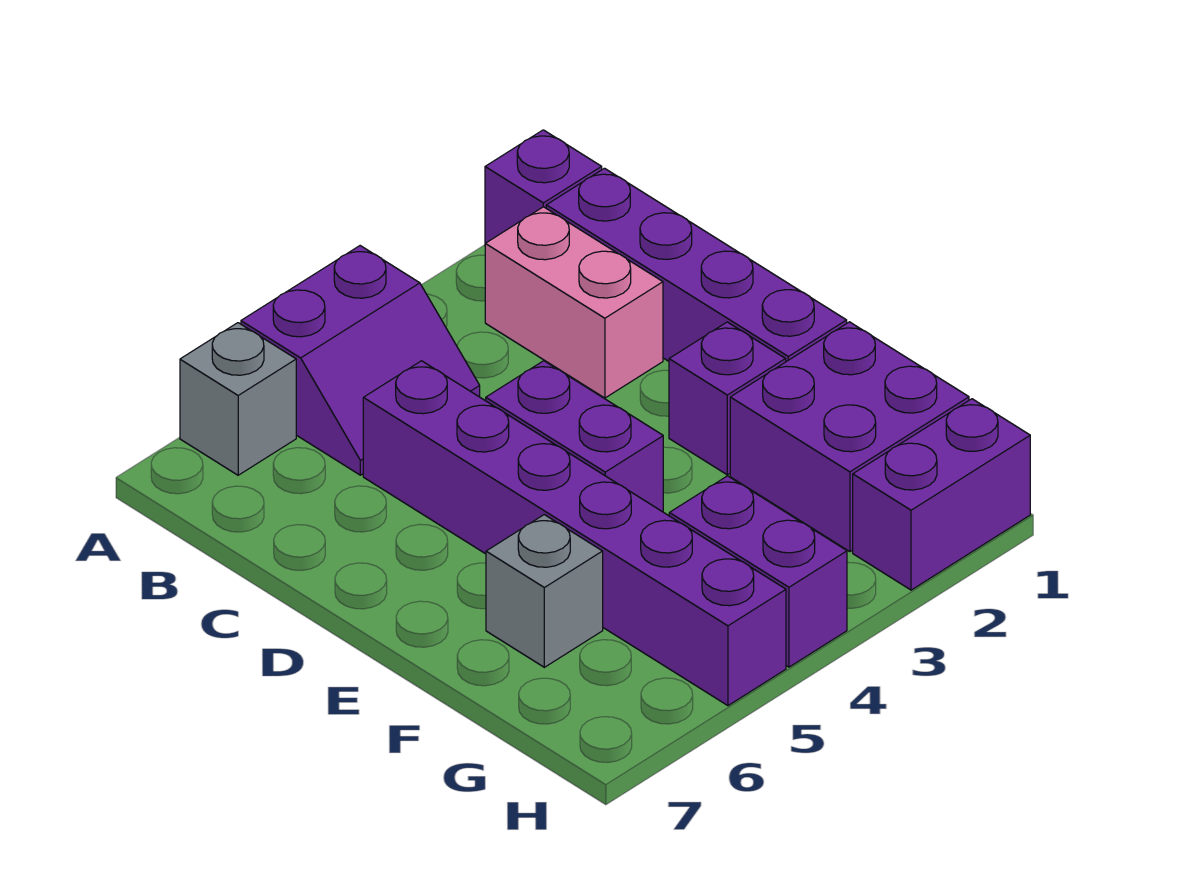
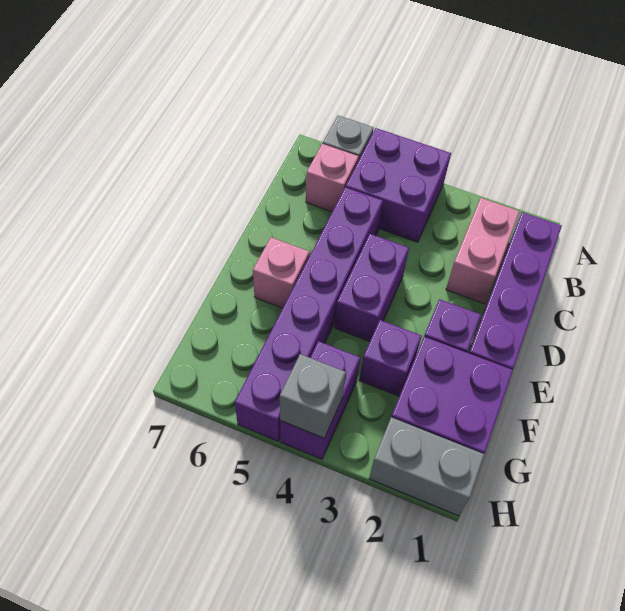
purple brick A1 level 1 -> purple brick F3 level 1
purple slope A4:B5 level 1 top A -> purple brick A4:B5 level 1
none -> pink brick B6 level 1
none -> pink brick E6 level 1
grey brick F6 level 1 -> grey brick H4 level 2
purple brick H1:H2 level 1 -> grey brick H1:H2 level 1

